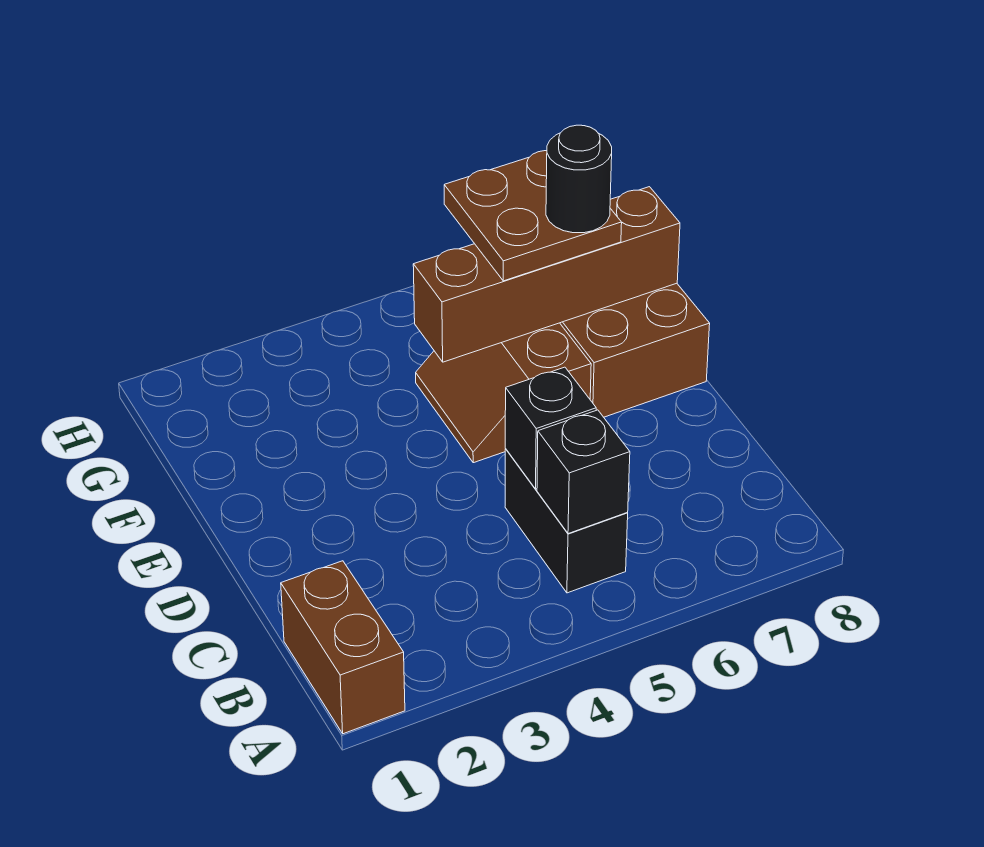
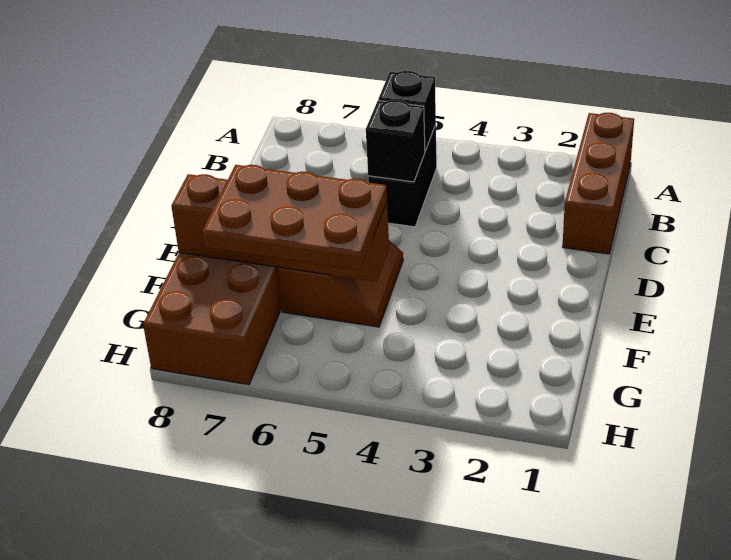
brown brick A1:B1 level 1 -> brown brick A1:C1 level 1
brown plate F6:G7 level 3 -> brown plate F5:G7 level 3
black round brick F7 level 4 -> none

